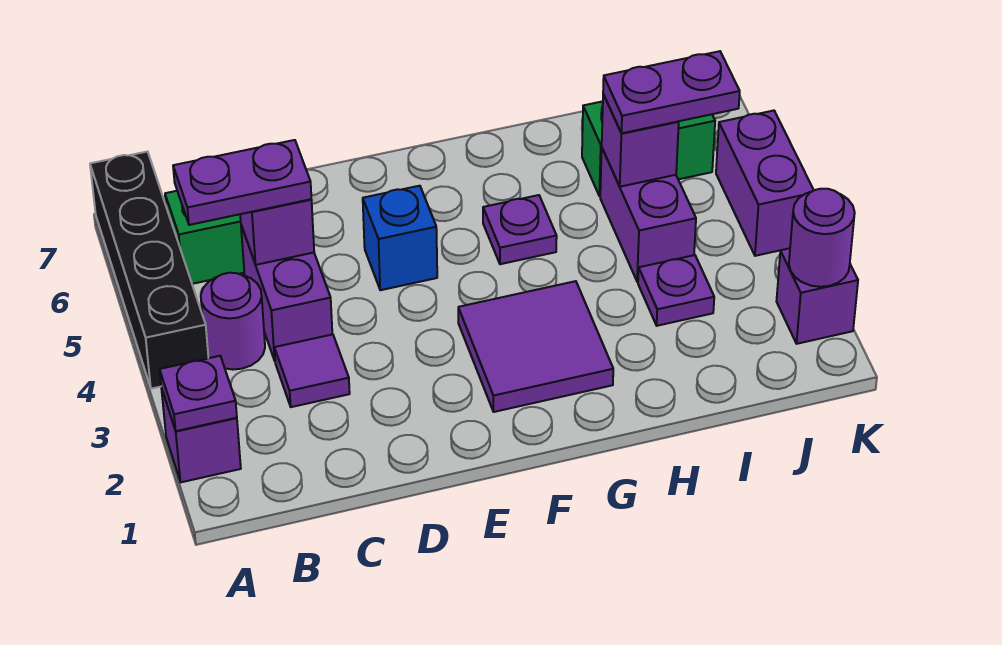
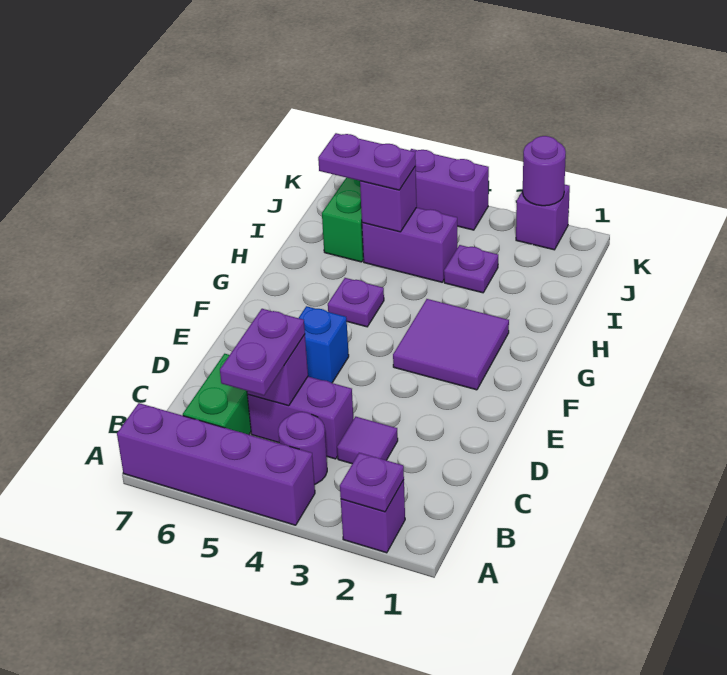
black brick A4:A7 level 1 -> purple brick A4:A7 level 1
purple plate I5:J5 level 3 -> purple plate I5:I6 level 3

